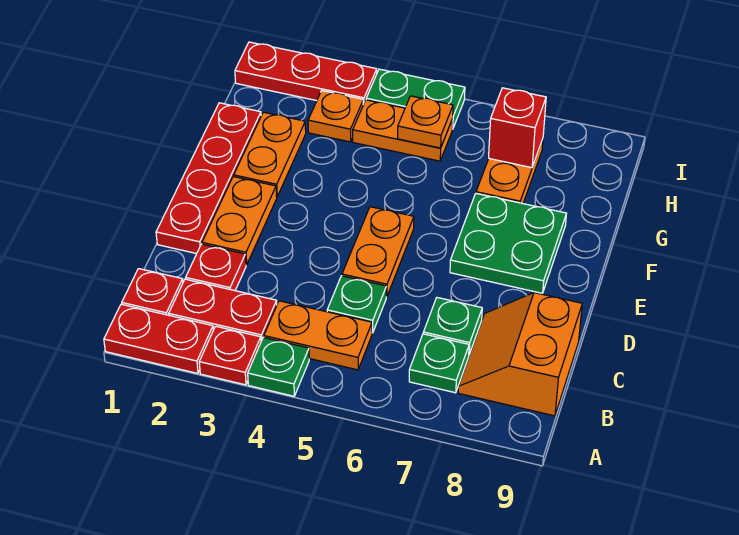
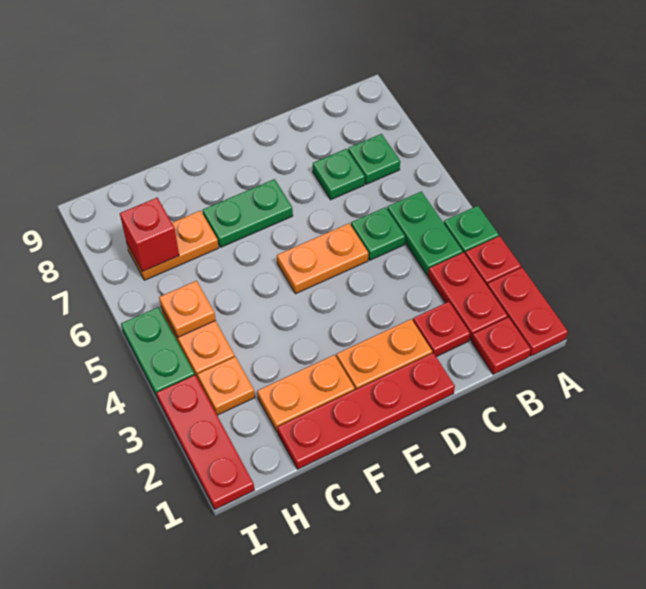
orange plate B4:B5 level 1 -> green plate B4:B5 level 1
orange slope B8:C9 level 1 top 9 -> none
green plate E7:F8 level 1 -> green plate E7:F7 level 1

